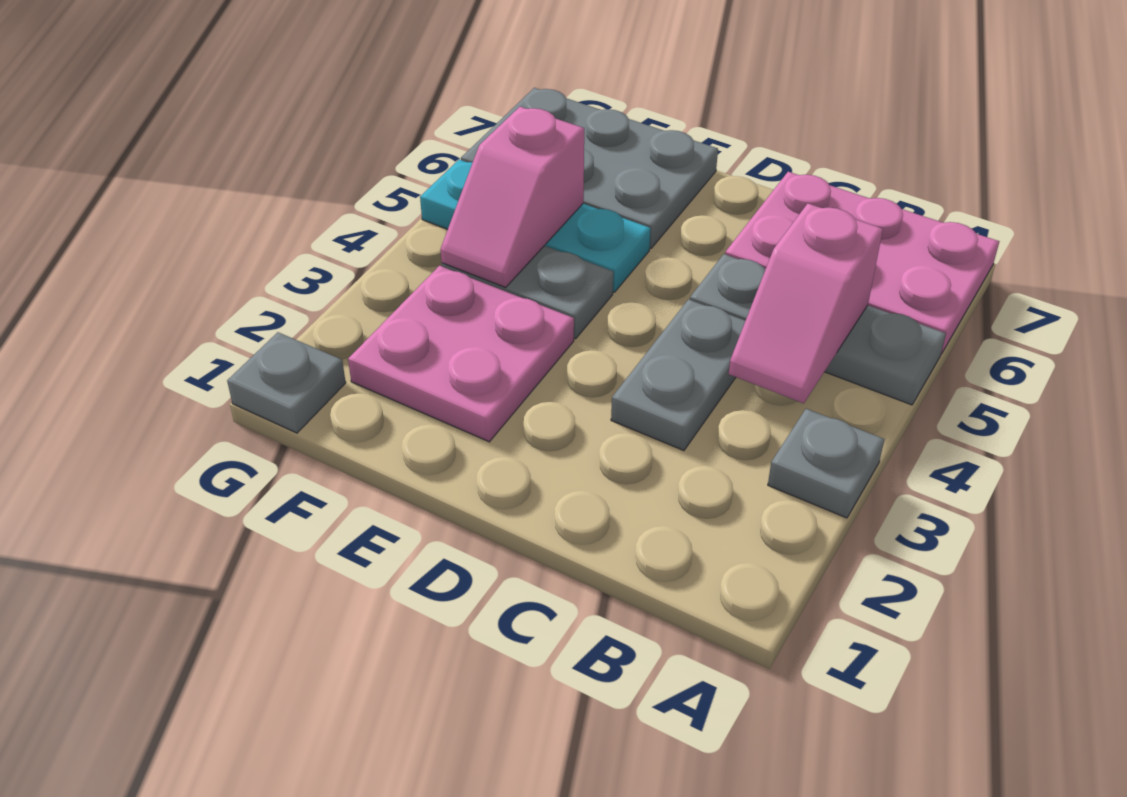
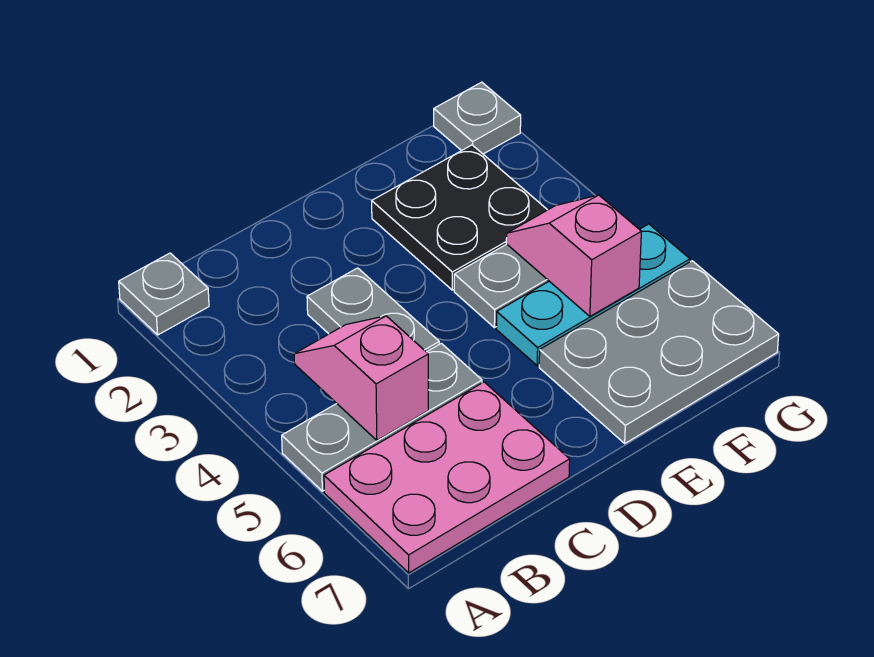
grey plate A3 level 1 -> grey plate A1 level 1
pink plate E2:F3 level 1 -> black plate E2:F3 level 1

